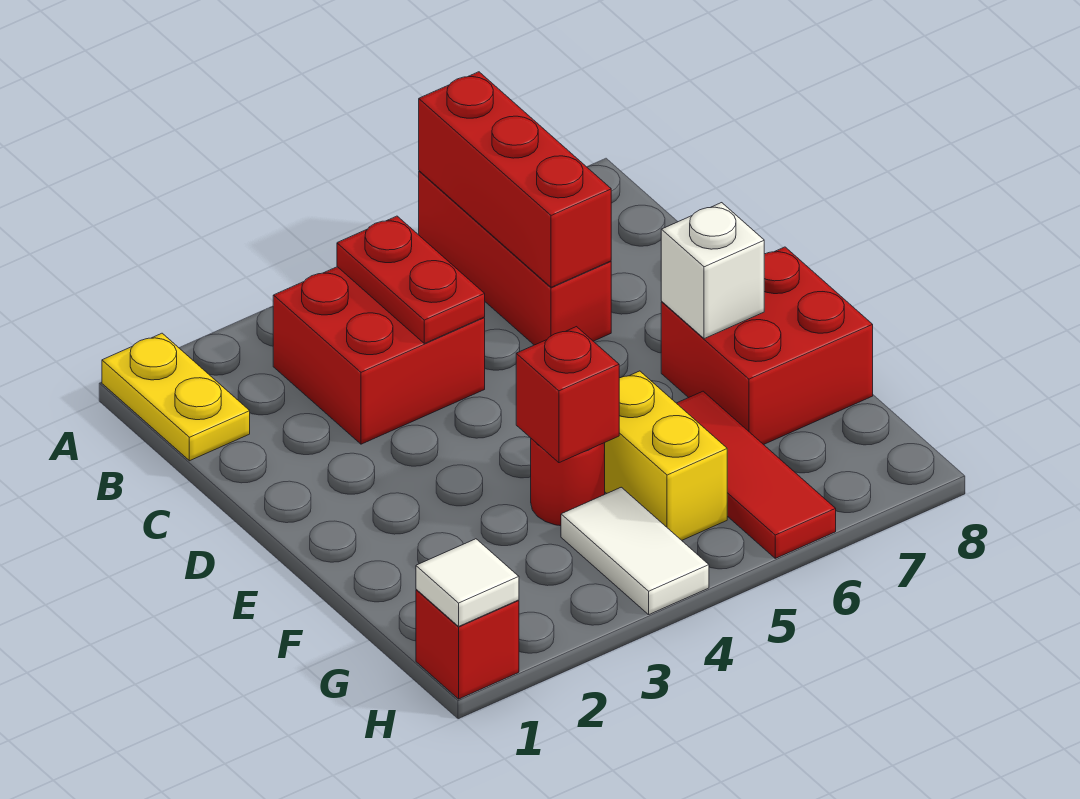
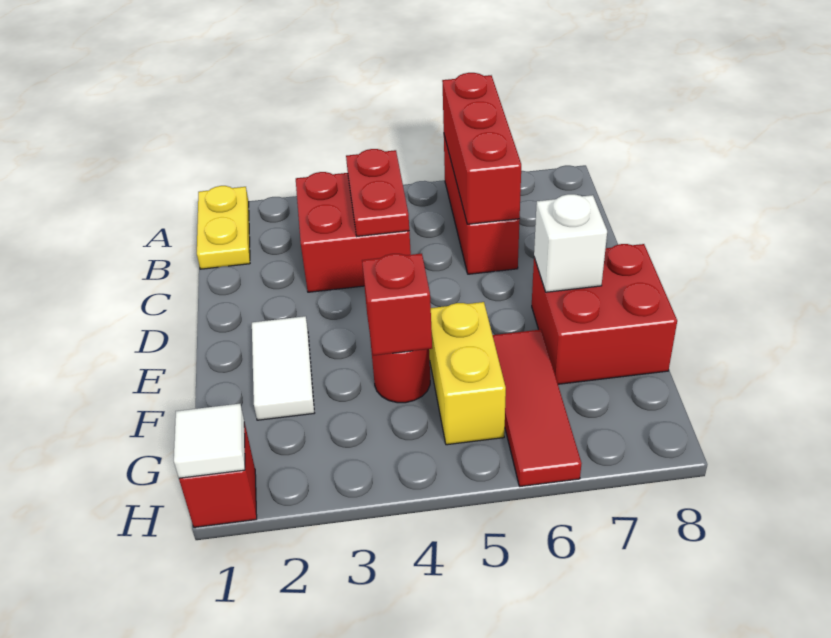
white tile G4:H4 level 1 -> white tile E2:F2 level 1

